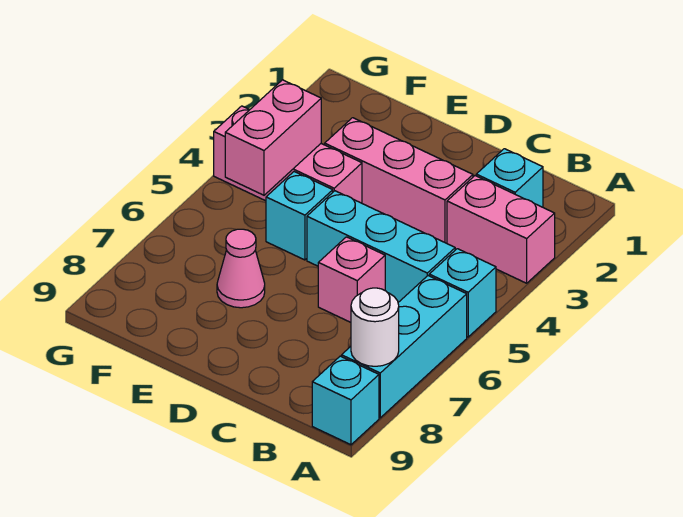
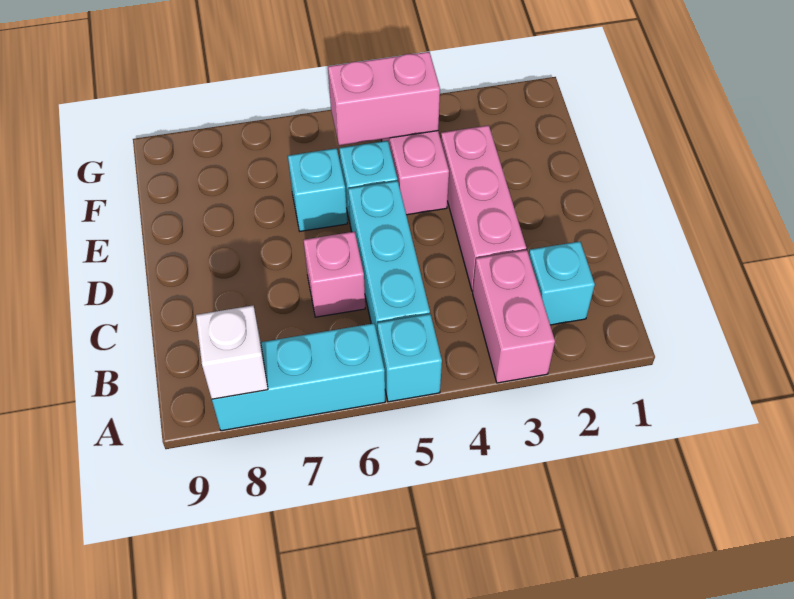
white round brick A8 level 2 -> white brick A8 level 2
cyan brick A9 level 1 -> cyan brick E6 level 1
pink cone E7 level 1 -> none

